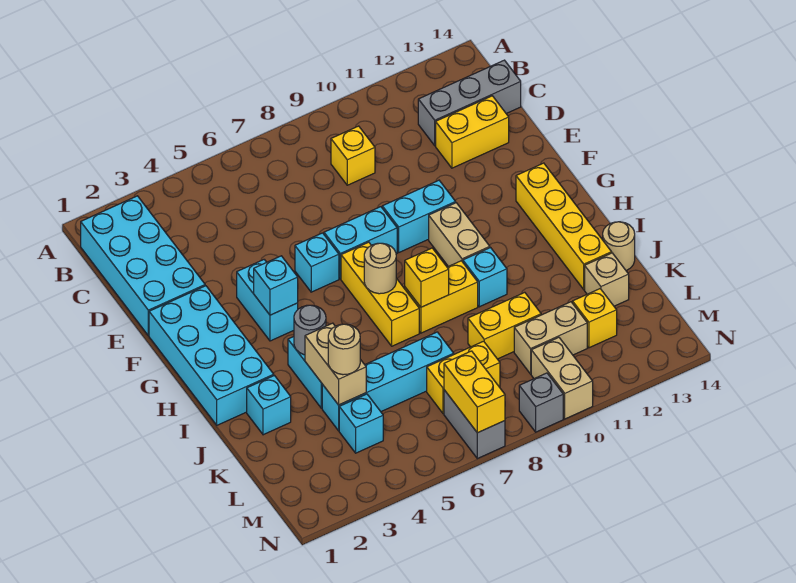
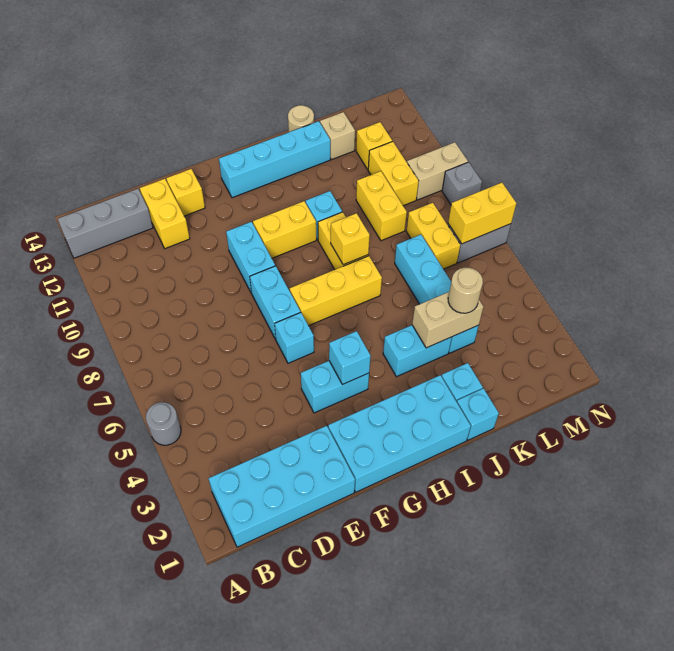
yellow brick C9 level 1 -> yellow brick E13 level 1
grey brick C12:C14 level 1 -> grey brick A13:C13 level 1
tan brick G10:H10 level 1 -> yellow brick G10:H10 level 1
yellow brick G13:J13 level 1 -> cyan brick G13:J13 level 1
tan round brick H7 level 2 -> none
grey round brick I4 level 2 -> grey round brick A5 level 1
cyan brick L4 level 1 -> cyan brick J1 level 1
tan brick L10:L11 level 1 -> yellow brick L10:L11 level 1

